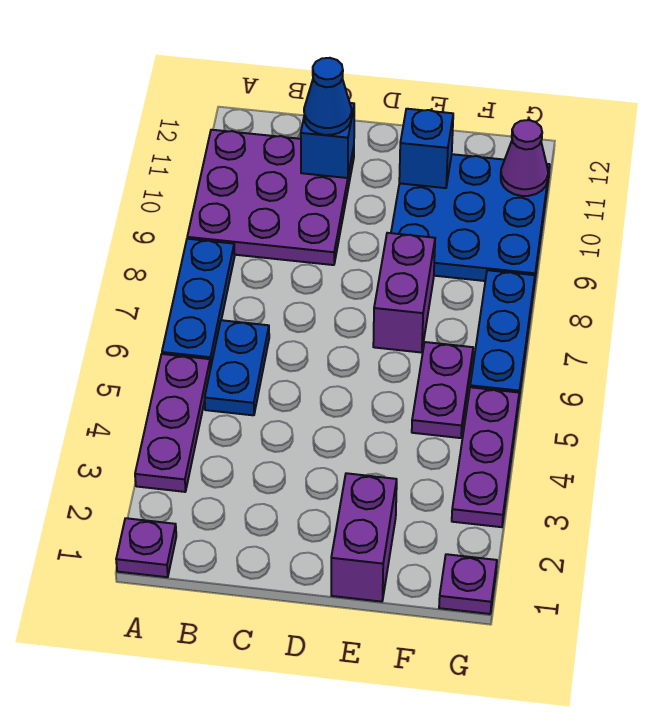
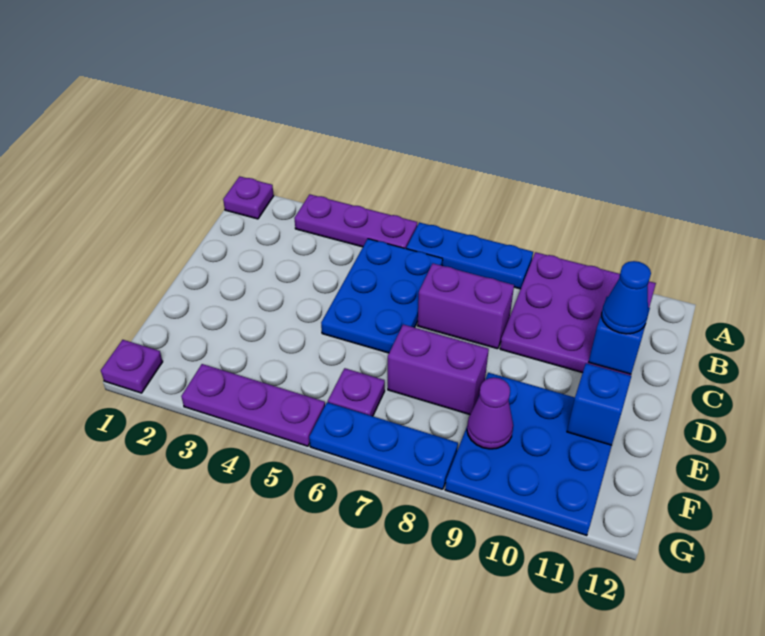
blue plate B5:B6 level 1 -> blue plate B5:D6 level 1
purple brick E1:E2 level 1 -> purple brick C7:C8 level 1
purple plate F5:F6 level 1 -> purple plate F6 level 1
purple cone G11 level 2 -> purple cone F9 level 2

